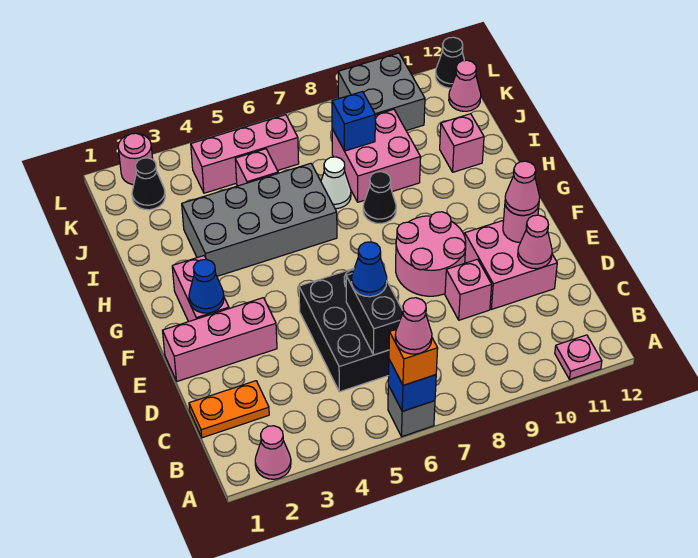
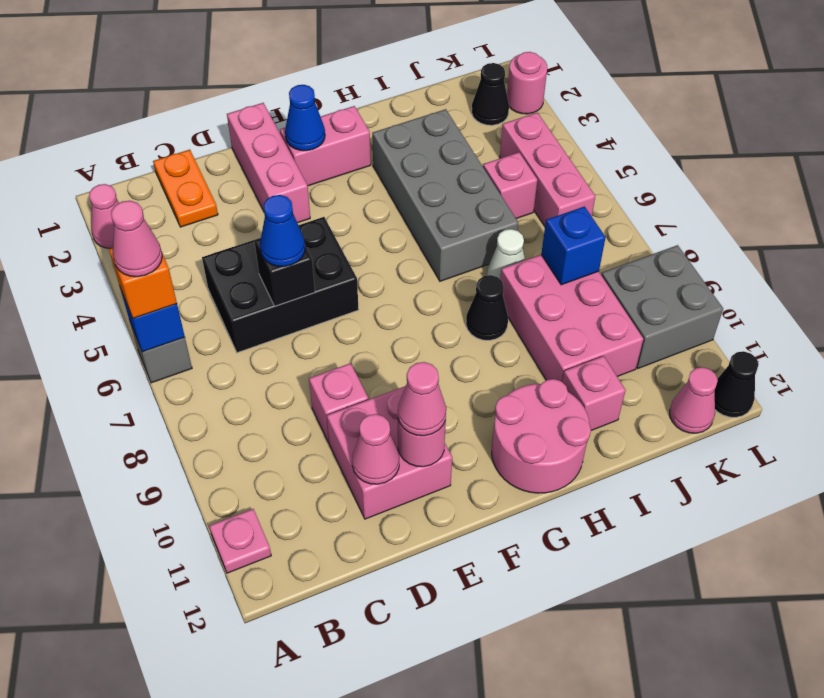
black brick C6:D6 level 2 -> black brick D6 level 2
pink round brick E8:F9 level 1 -> pink round brick G11:H12 level 1
pink brick I8:J9 level 1 -> pink brick I8:J10 level 1

